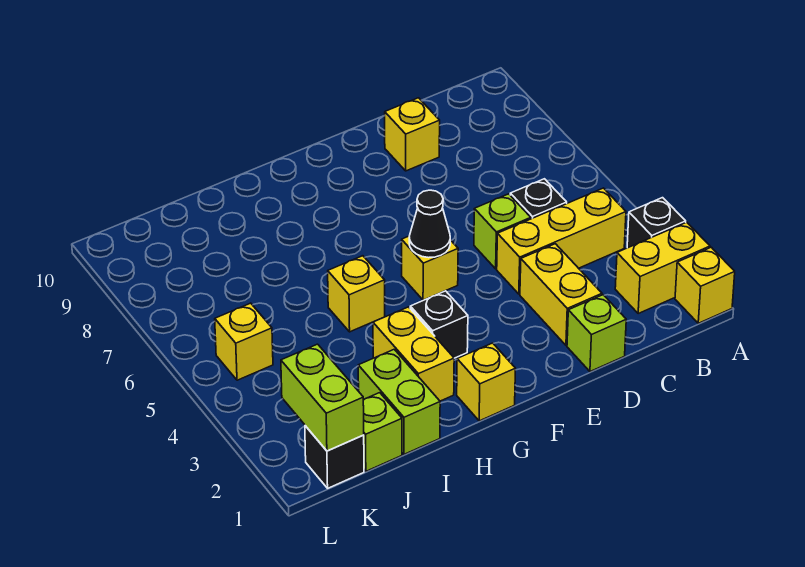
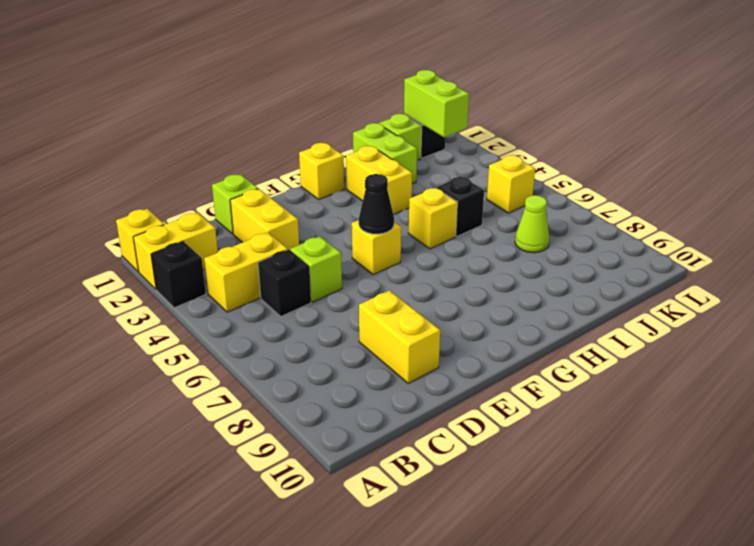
yellow brick B4:D4 level 1 -> yellow brick B4:C4 level 1
yellow brick D9 level 1 -> yellow brick D8:D9 level 1
black brick G3 level 1 -> black brick I5 level 1
none -> lime cone J7 level 1

